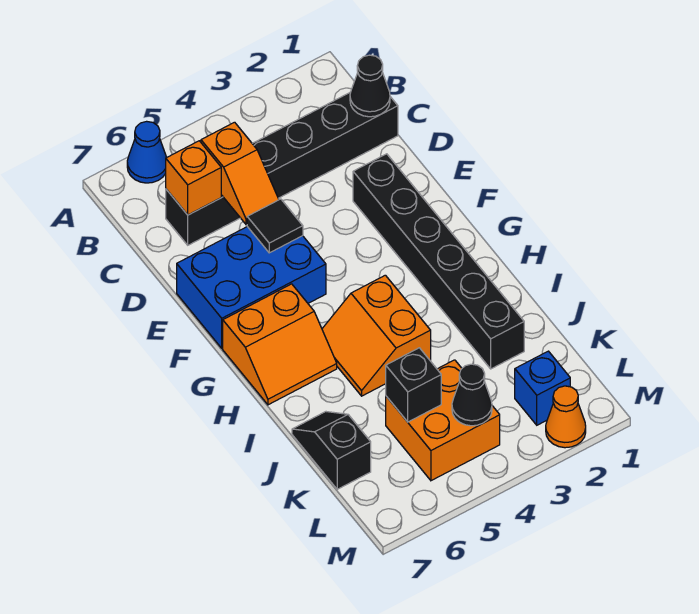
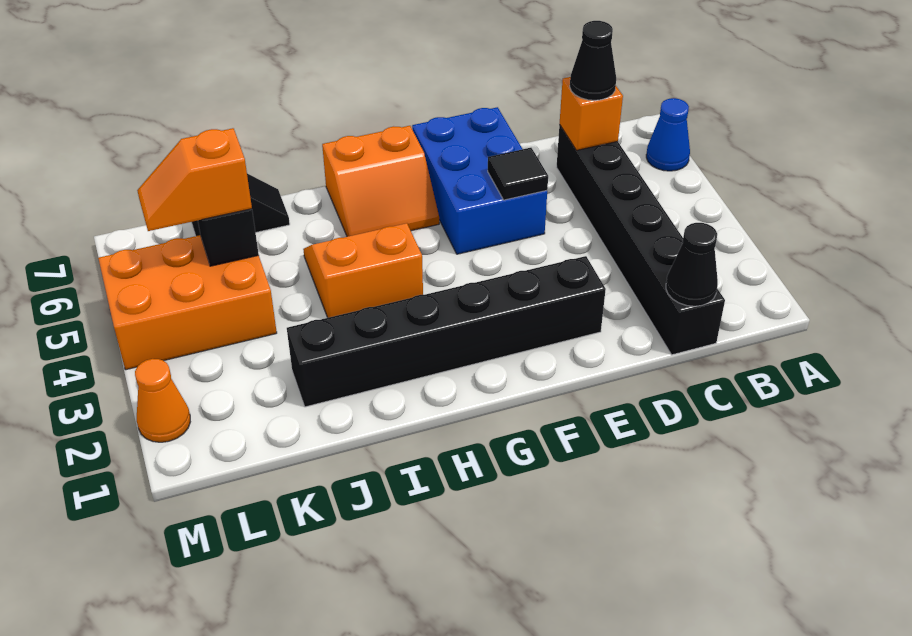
orange slope C5:D5 level 2 top C -> orange slope K5:L5 level 3 top K
orange slope G6:H7 level 1 top G -> orange slope G6:H7 level 1 top 7
orange brick K4:L5 level 1 -> orange brick K4:M5 level 1
blue brick L2 level 1 -> none
black cone L4 level 2 -> black cone C6 level 3

